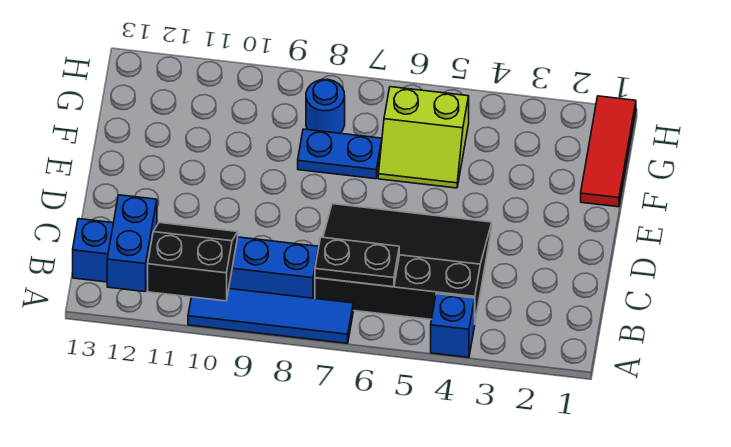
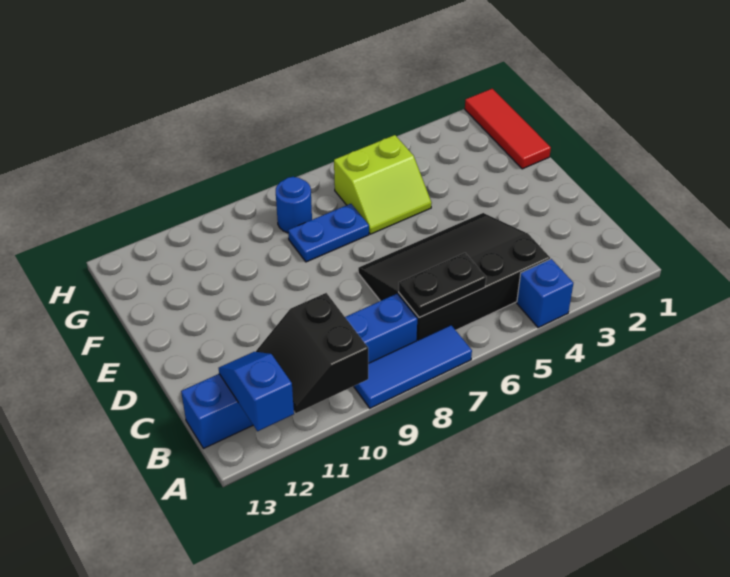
blue tile A7:A10 level 1 -> blue tile A7:A9 level 1
black slope A10:B11 level 2 top A -> black slope A10:B11 level 2 top 10
blue brick A12:B12 level 2 -> blue slope A12:B12 level 2 top A

